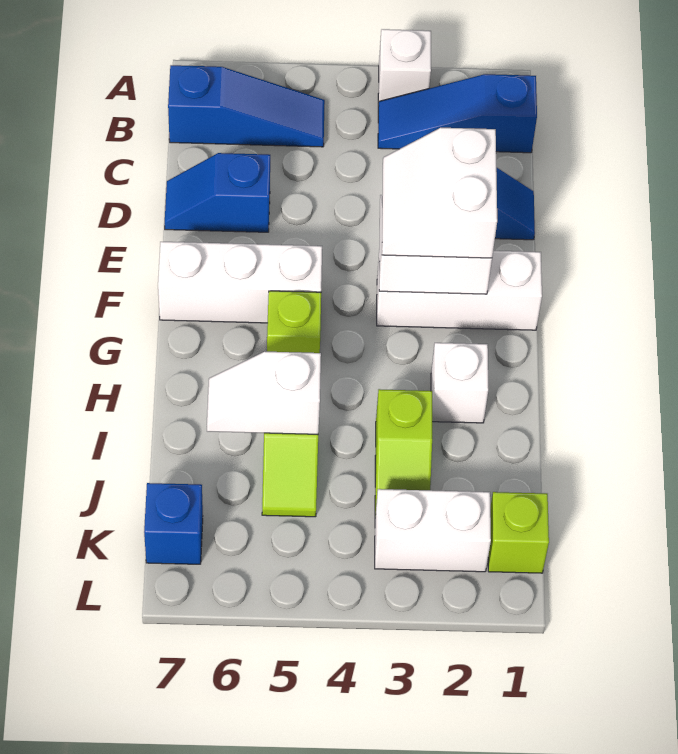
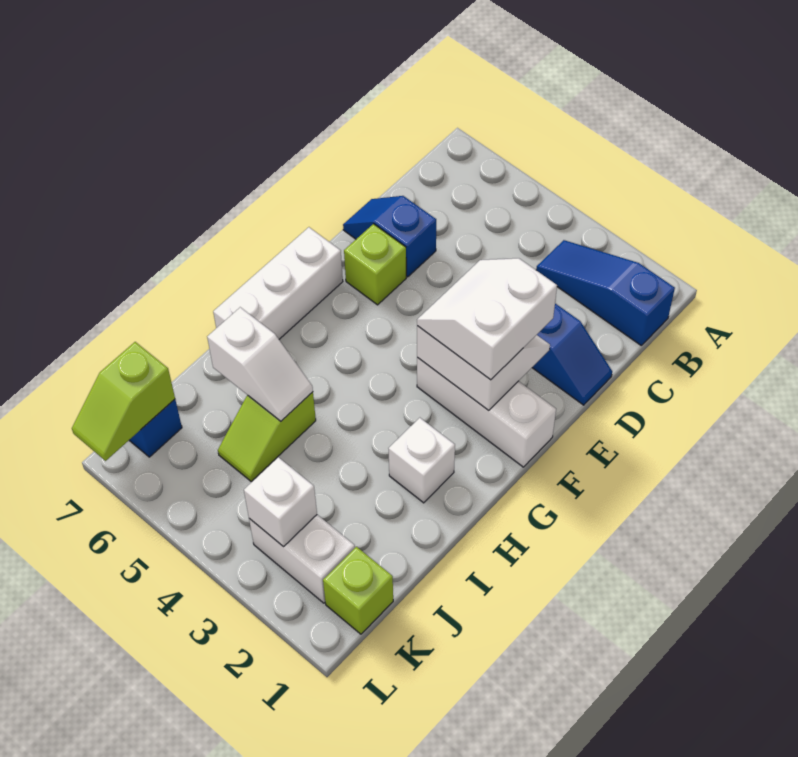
white brick A3 level 1 -> white brick K3 level 2
blue slope B5:B7 level 1 top 7 -> none
white brick F5:F7 level 1 -> white brick F7:H7 level 1
lime brick G5 level 1 -> lime brick E6 level 1
lime slope I3:J3 level 1 top I -> lime slope K7:L7 level 2 top K
white slope I5:I6 level 2 top 5 -> white slope I5:I6 level 2 top 6

